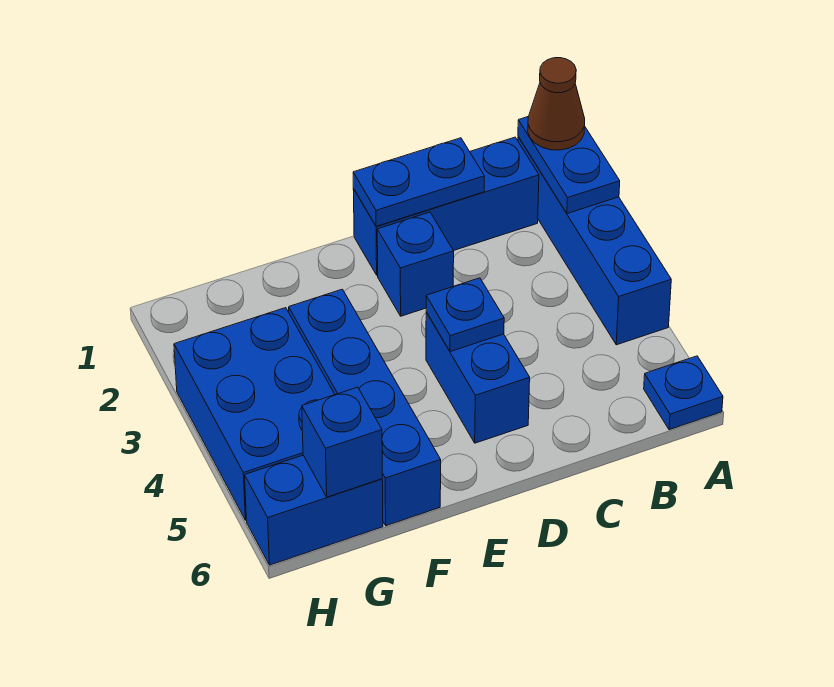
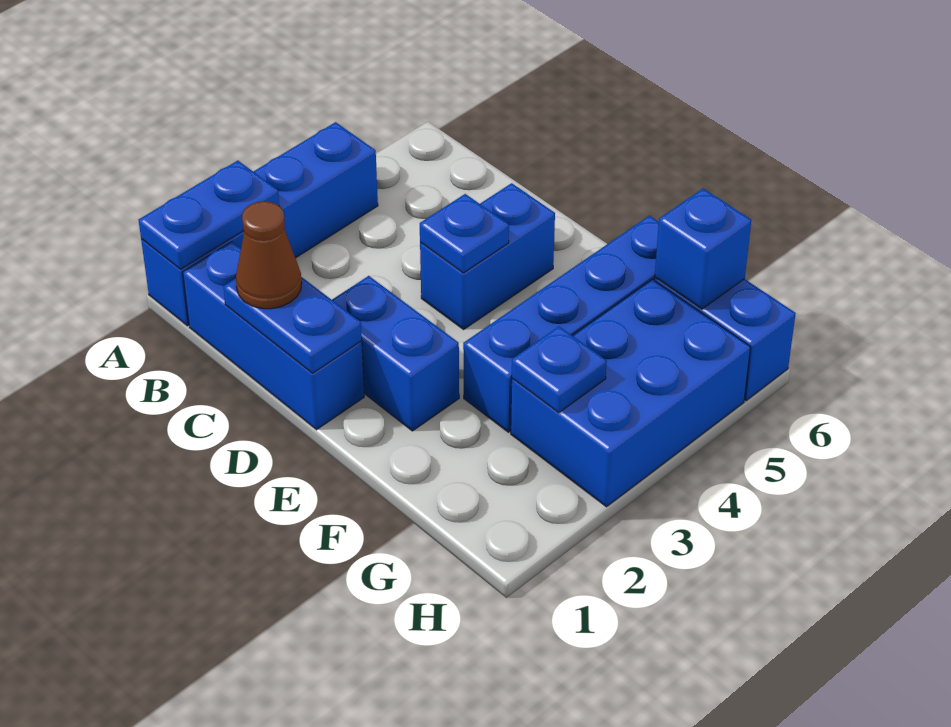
brown cone A1 level 3 -> brown cone C1 level 3
blue plate A6 level 1 -> blue plate G3 level 2
blue brick D2 level 1 -> blue brick D2:E2 level 1

